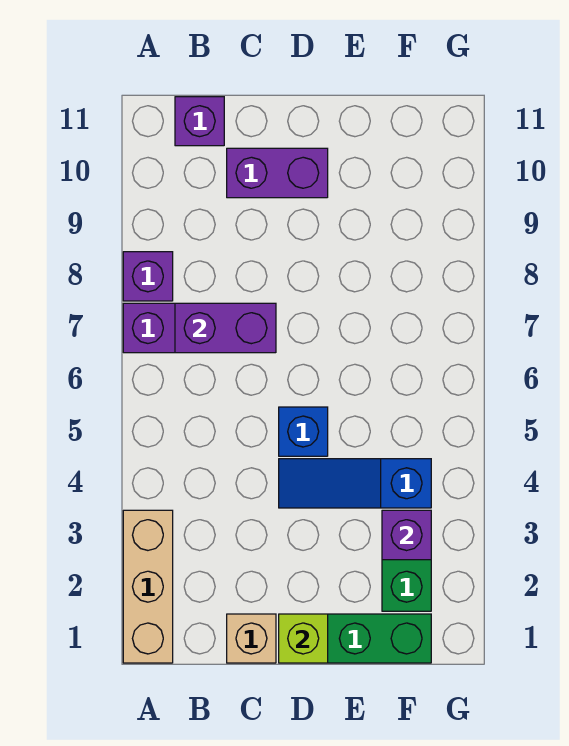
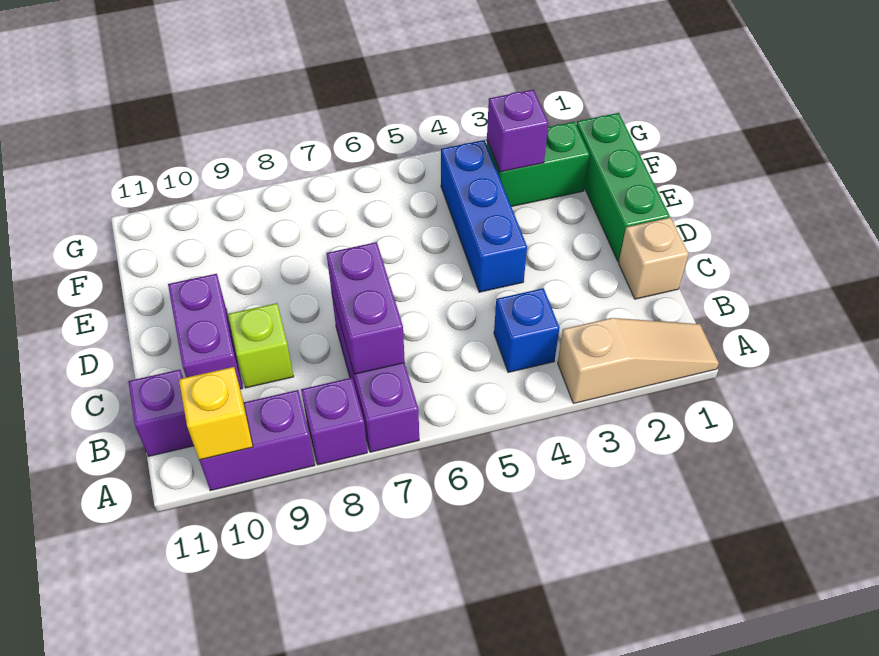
tan brick A1:A3 level 1 -> tan slope A1:A3 level 1 top 3
none -> purple brick A9:A10 level 1
none -> yellow brick A10 level 2
lime brick D1 level 2 -> lime brick C9 level 1
blue slope D4:F4 level 1 top F -> blue brick D4:F4 level 1
blue brick D5 level 1 -> blue brick B4 level 1

